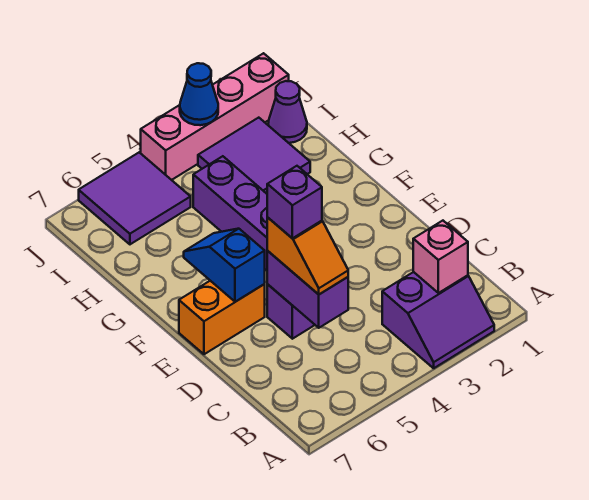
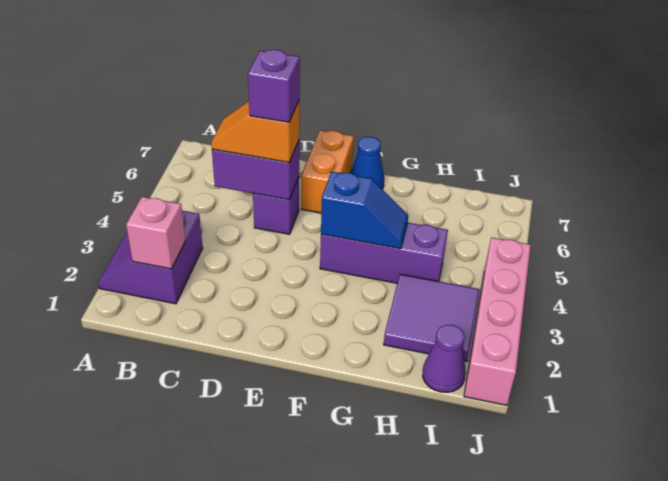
blue slope E6:F6 level 2 top E -> blue slope F4:G4 level 2 top F
purple tile I5:J6 level 1 -> none
blue cone J3 level 2 -> blue cone F7 level 1

